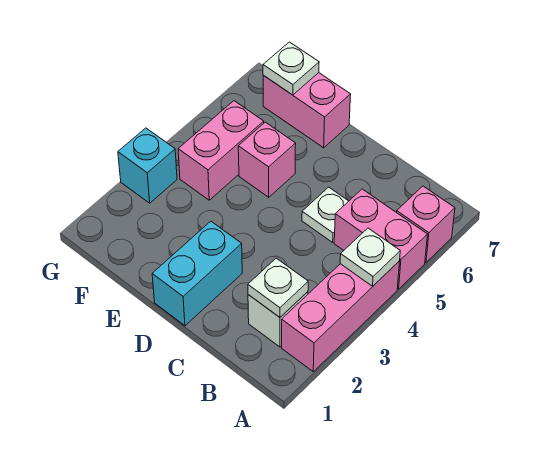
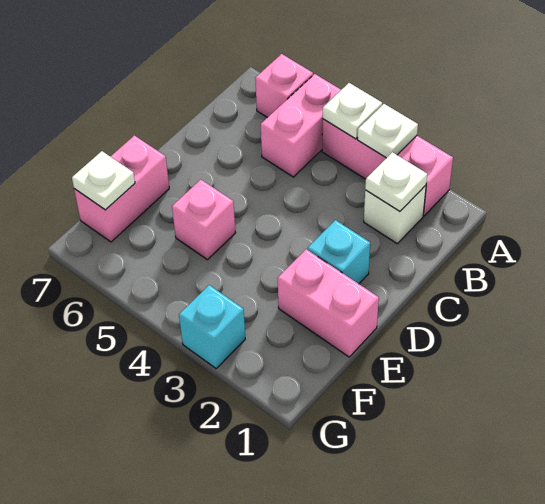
white plate C5 level 1 -> white plate A3 level 2
cyan brick D1:D2 level 1 -> cyan brick D2 level 1
pink brick F4:F5 level 1 -> pink brick E1:E2 level 1

